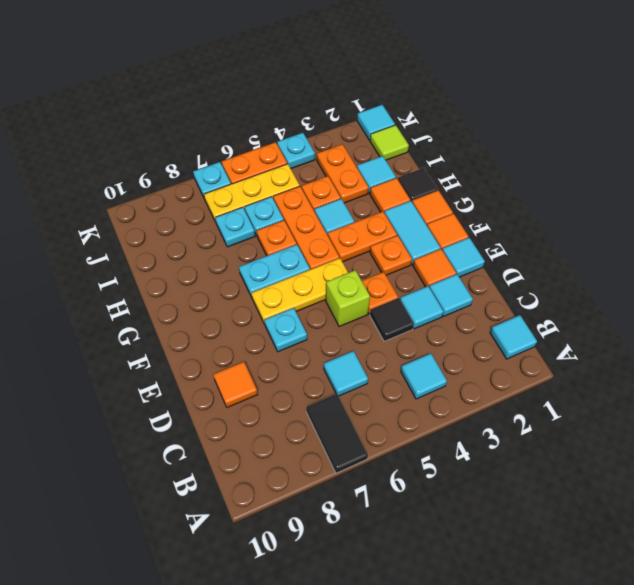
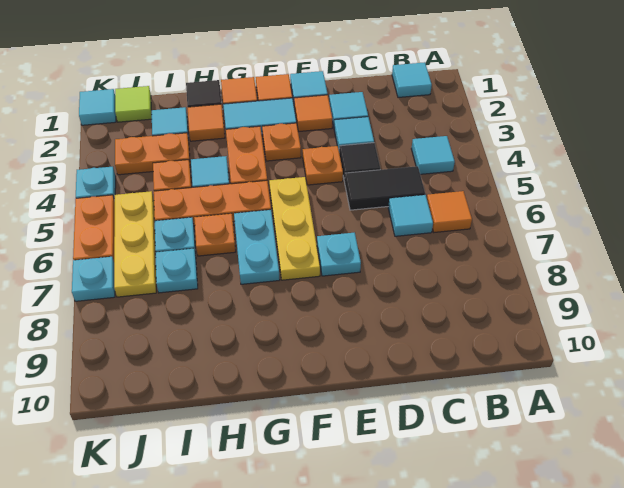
black tile A7:B7 level 1 -> black tile C5:D5 level 1
orange tile D9 level 1 -> orange tile B6 level 1
lime brick E5 level 1 -> none

